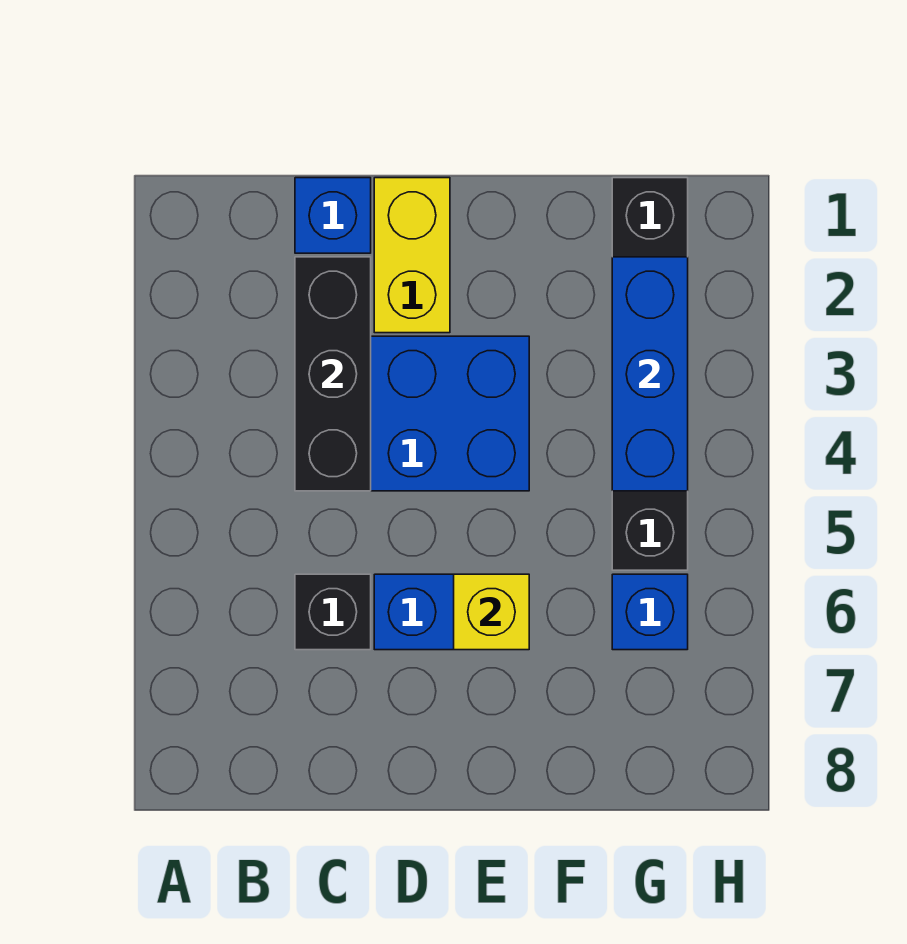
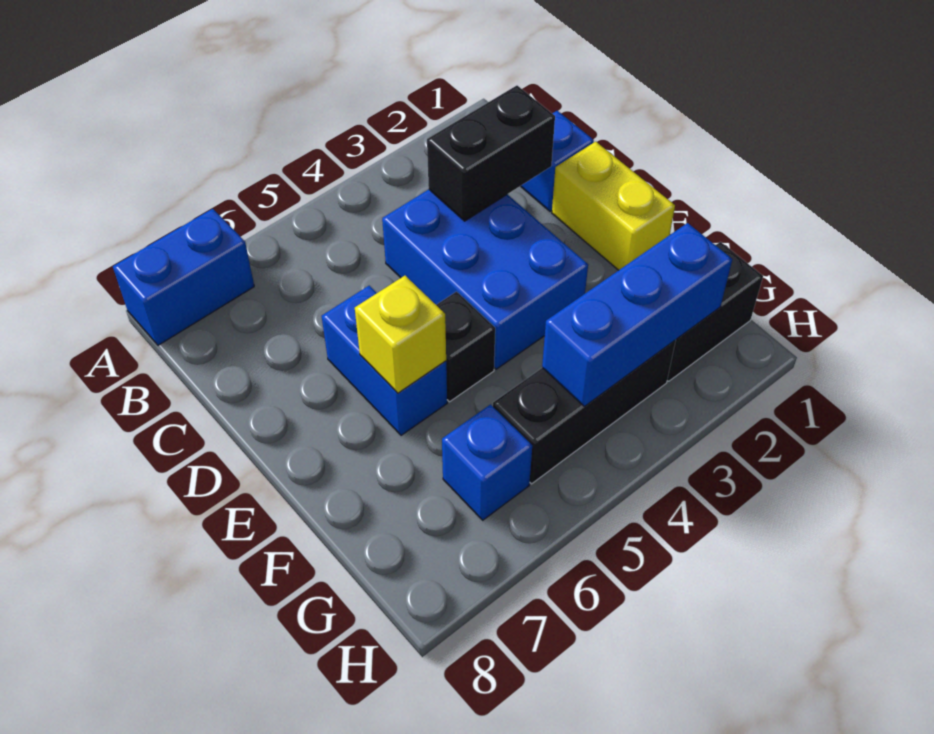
none -> blue brick A7:A8 level 1
black brick C2:C4 level 2 -> black brick C2:C3 level 2
black brick C6 level 1 -> black brick E5 level 1
yellow brick D1:D2 level 1 -> yellow brick D1:E1 level 1

